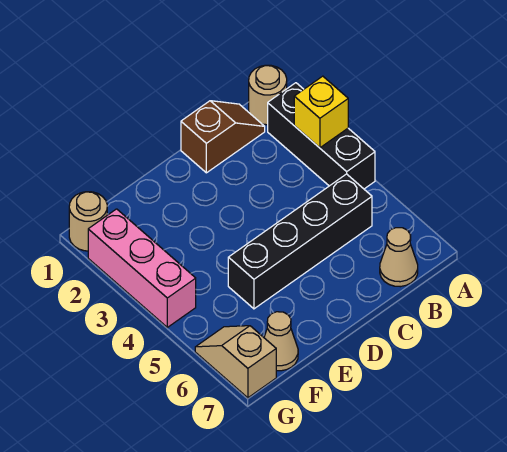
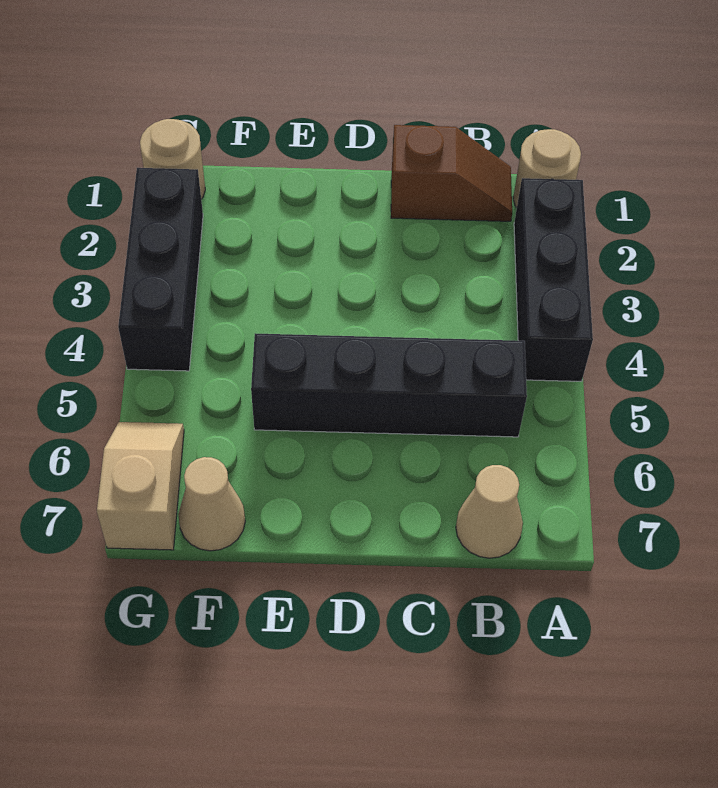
yellow brick A3 level 2 -> none
pink brick G2:G4 level 1 -> black brick G2:G4 level 1

